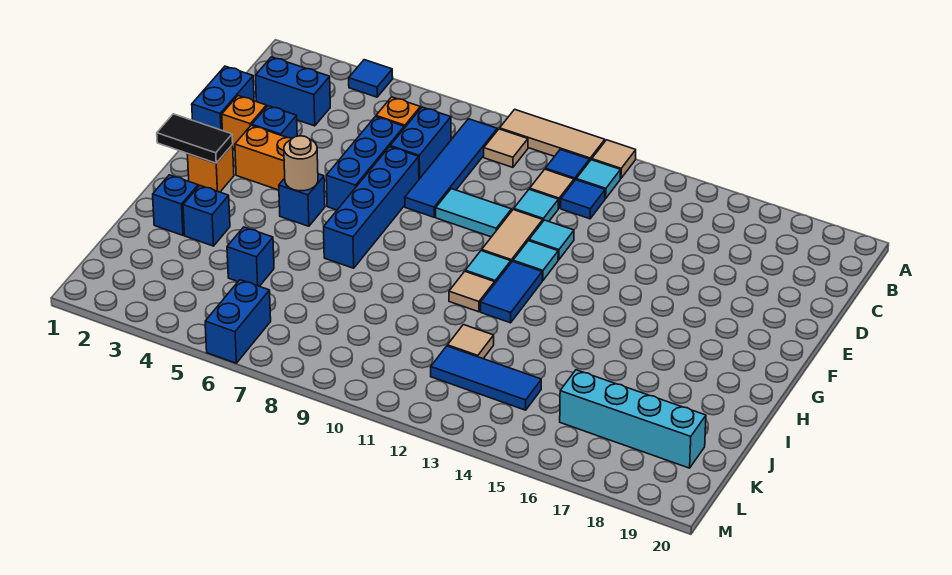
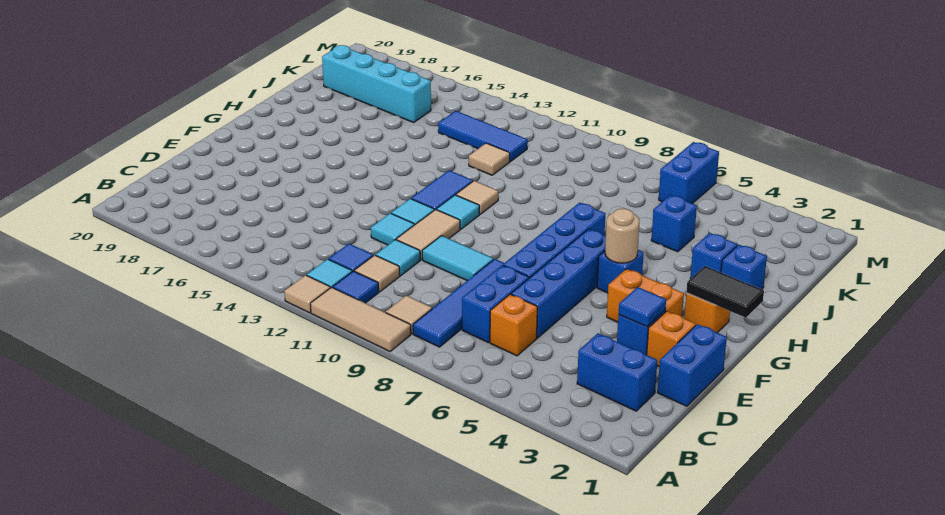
blue tile A4 level 1 -> blue tile E3 level 2
blue brick D6:F6 level 1 -> blue brick D6:G6 level 1

